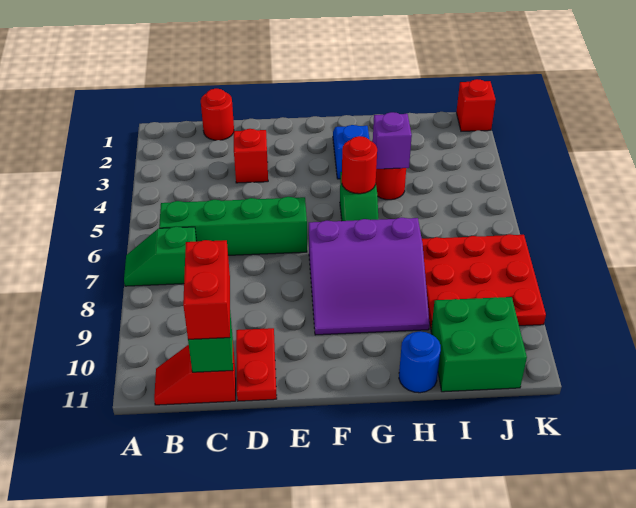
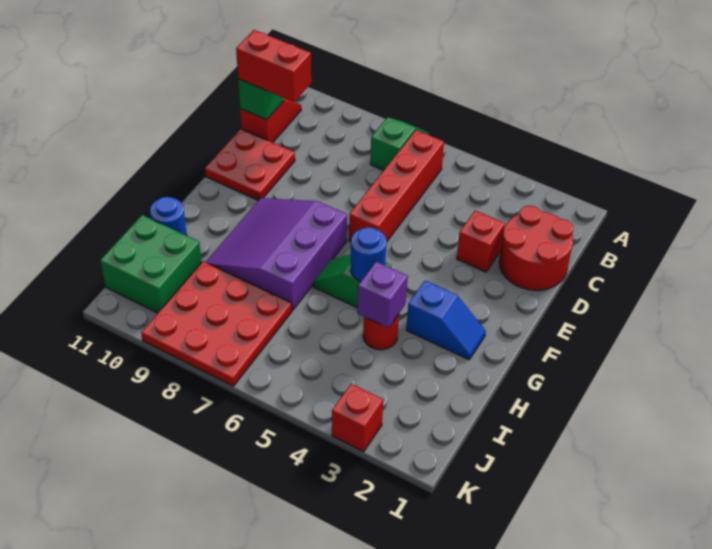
green brick B6:E6 level 1 -> red brick B6:E6 level 1
red round brick C1 level 1 -> red round brick C1:D2 level 1
red plate D10:D11 level 1 -> red plate D10:E11 level 1
red round brick G5 level 2 -> blue round brick G5 level 2
red brick K1 level 1 -> red brick K3 level 1

